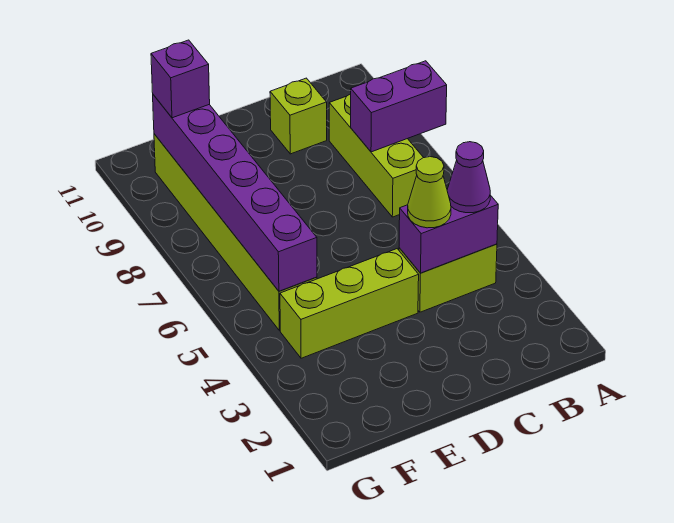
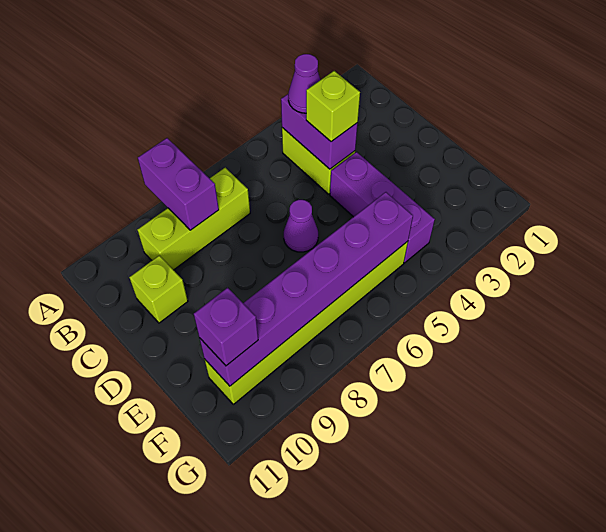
lime cone C4 level 3 -> lime brick C4 level 3
lime brick D4:F4 level 1 -> purple brick D4:F4 level 1
none -> purple cone D6 level 1

